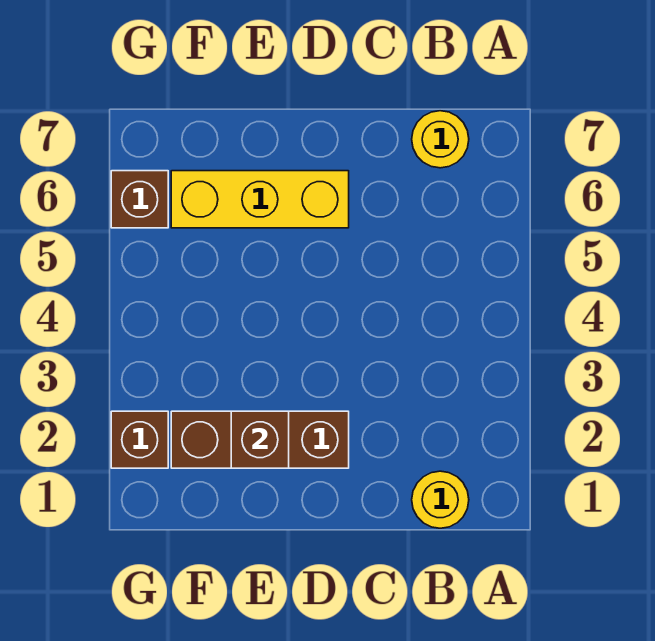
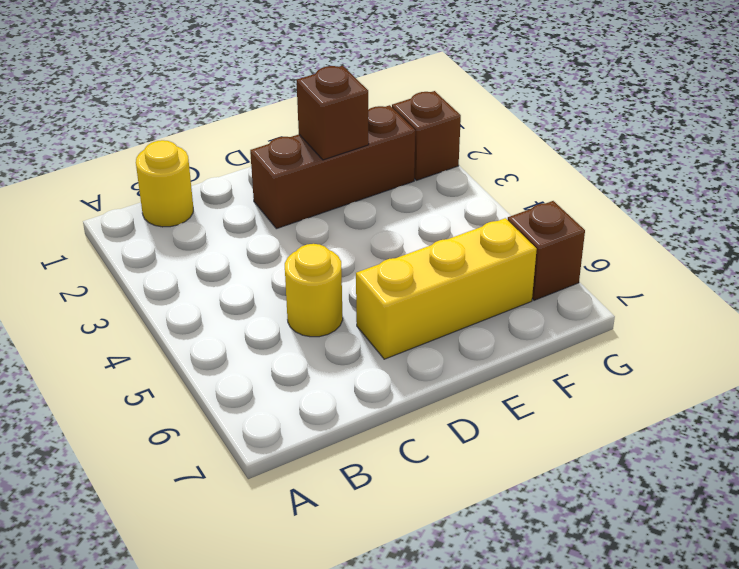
yellow round brick B7 level 1 -> yellow round brick C5 level 1

